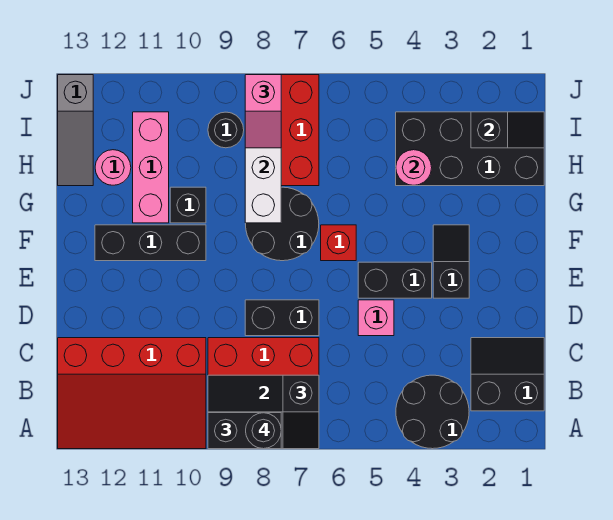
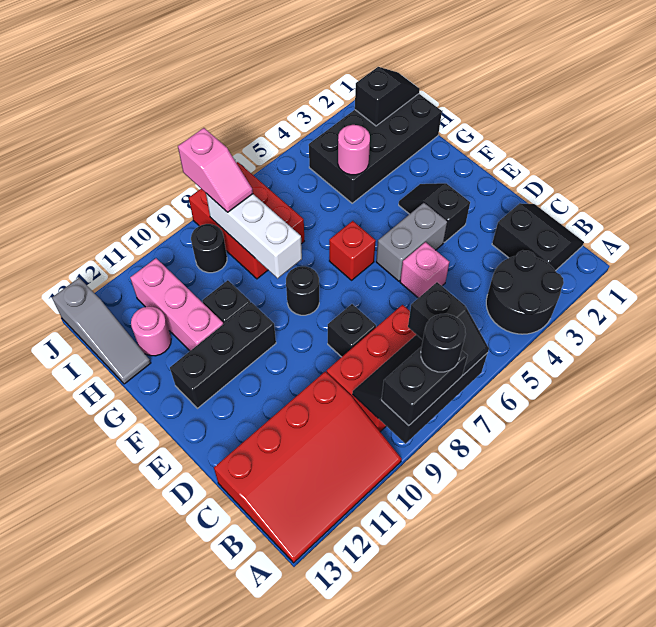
black slope B1:C2 level 1 top B -> black slope B1:C2 level 1 top 2
black brick D7:D8 level 1 -> black brick D8 level 1
black brick E4:E5 level 1 -> grey brick E4:E5 level 1
black round brick F7:G8 level 1 -> black round brick F8 level 1

